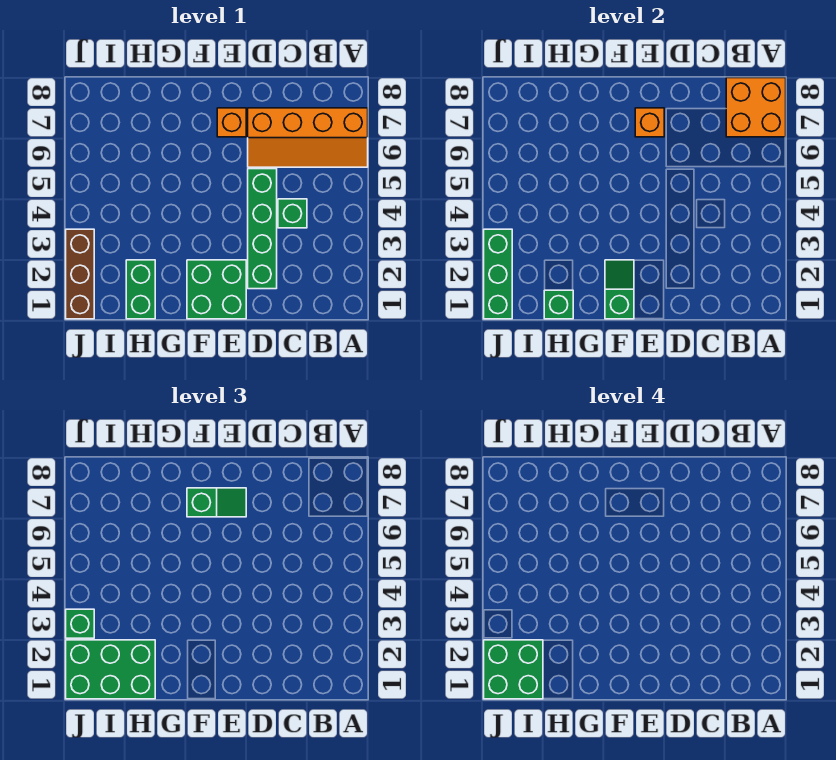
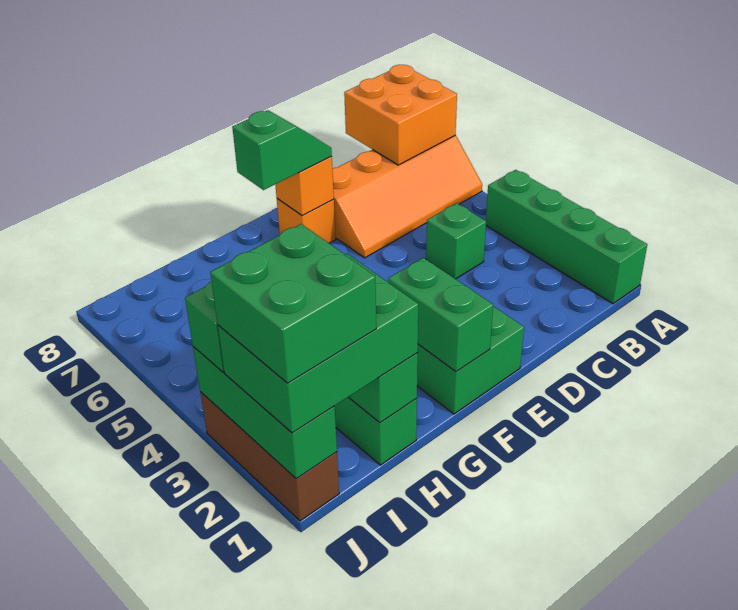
green brick D2:D5 level 1 -> green brick A1:A4 level 1
green slope F1:F2 level 2 top 1 -> green brick F1:F2 level 2

